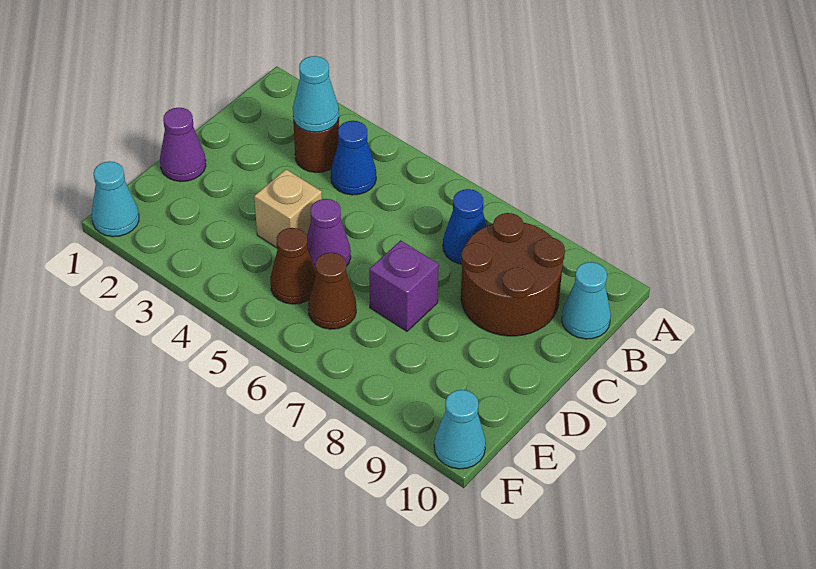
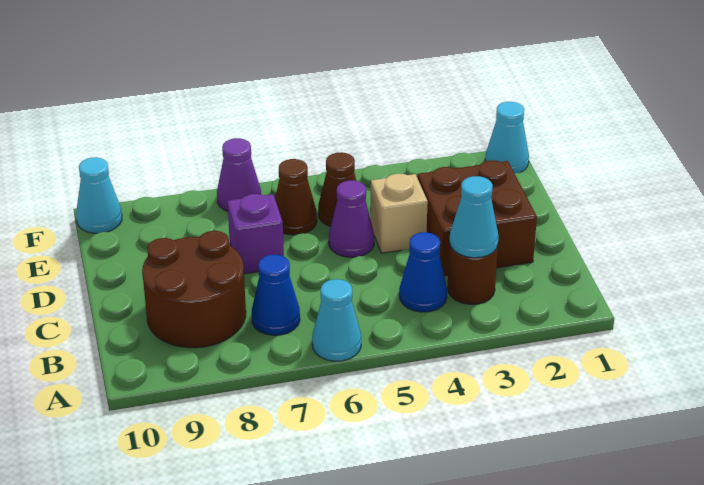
cyan cone B10 level 1 -> cyan cone A6 level 1
none -> brown brick C2:D3 level 1
purple cone D1 level 1 -> purple cone F7 level 1

